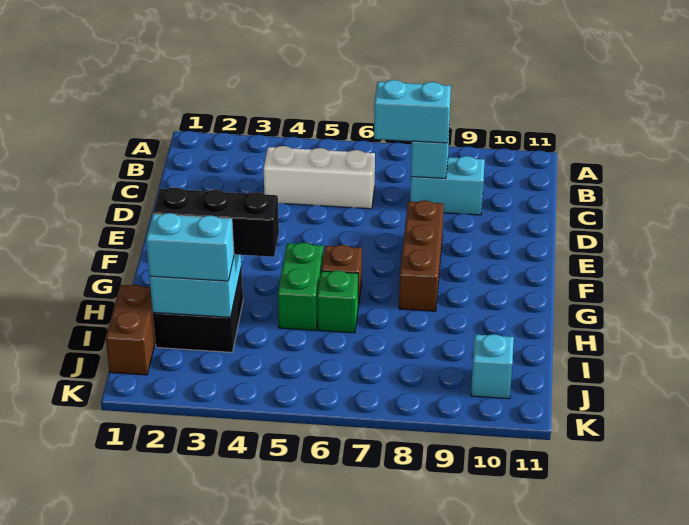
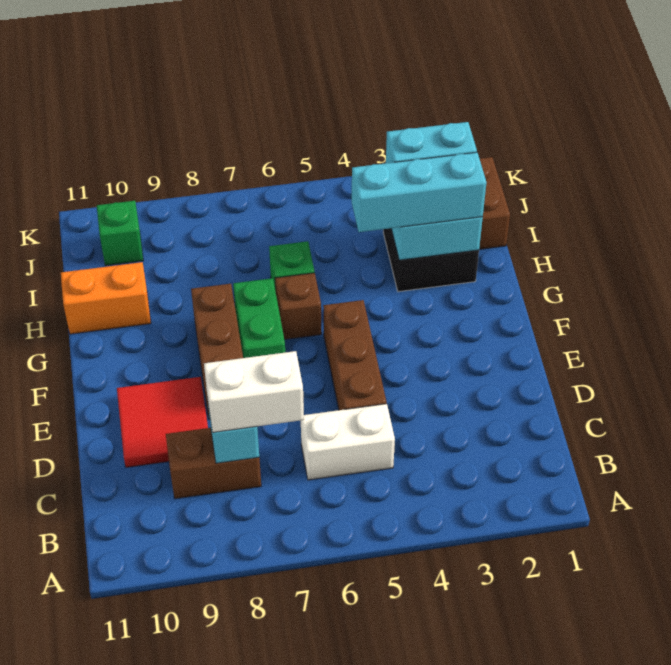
white brick C4:C6 level 1 -> white brick C5:C6 level 1
cyan brick C7:C8 level 3 -> white brick C7:C8 level 3
cyan brick C8:C9 level 1 -> brown brick C8:C9 level 1
none -> brown brick D5:F5 level 1
none -> red tile D9:E10 level 1
green brick G5:H5 level 1 -> green brick F7:G7 level 1
black brick H2:H4 level 3 -> cyan brick H2:H4 level 3
none -> orange brick H10:H11 level 1
cyan brick J10 level 1 -> green brick J10 level 1

